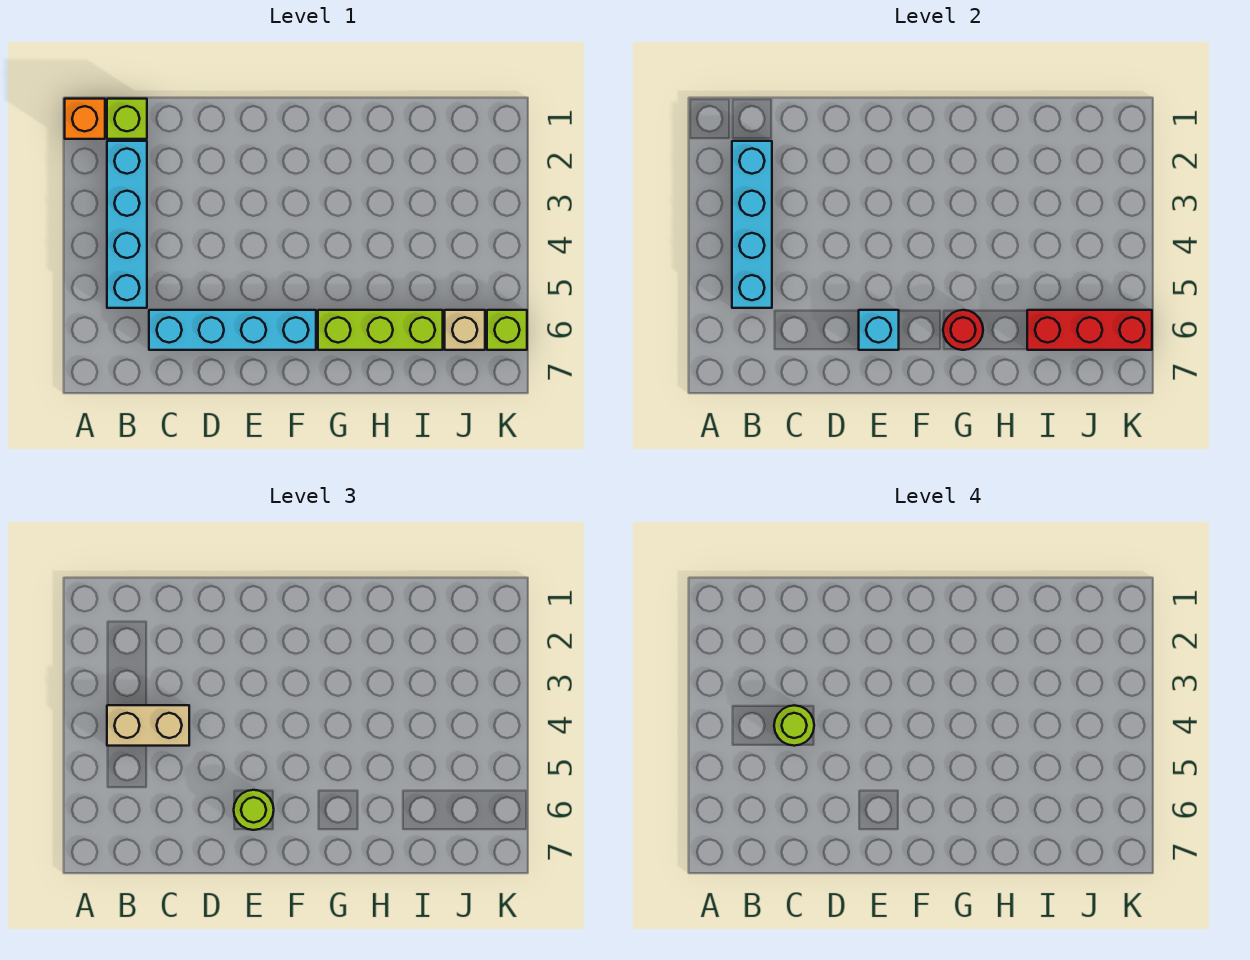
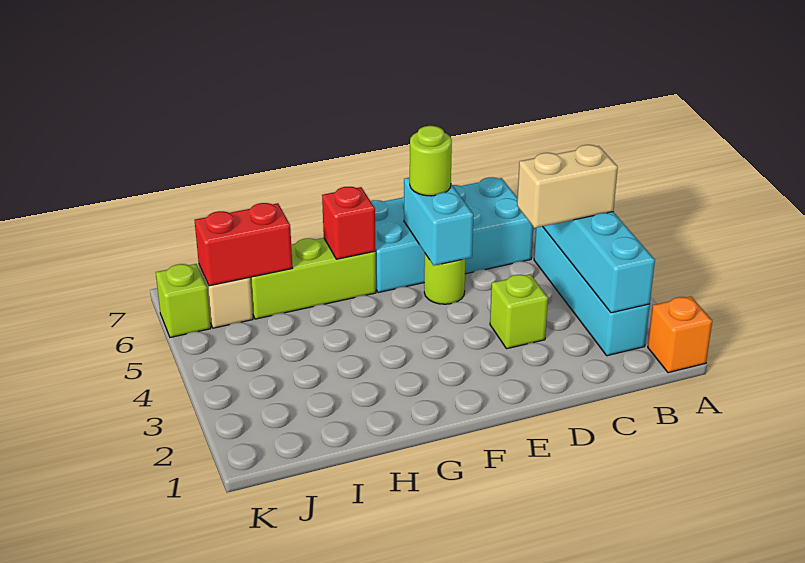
lime brick B1 level 1 -> lime brick D3 level 1
lime round brick C4 level 4 -> lime round brick E5 level 1
cyan brick C6:F6 level 1 -> cyan brick C6:F7 level 1
cyan brick E6 level 2 -> cyan brick E5:E6 level 2
red round brick G6 level 2 -> red brick G6 level 2
red brick I6:K6 level 2 -> red brick I6:J6 level 2

